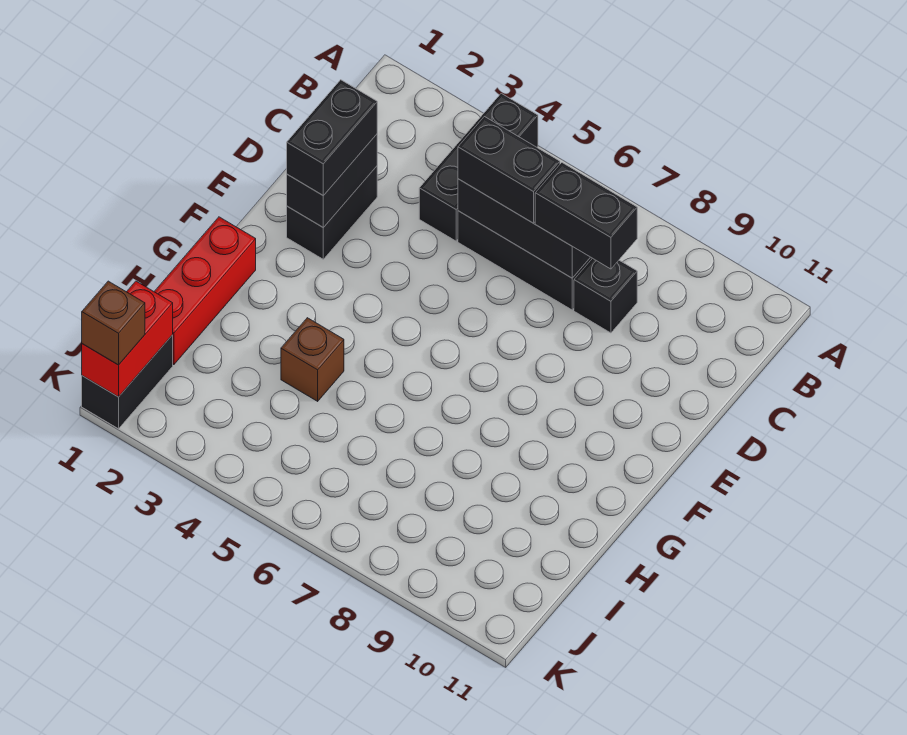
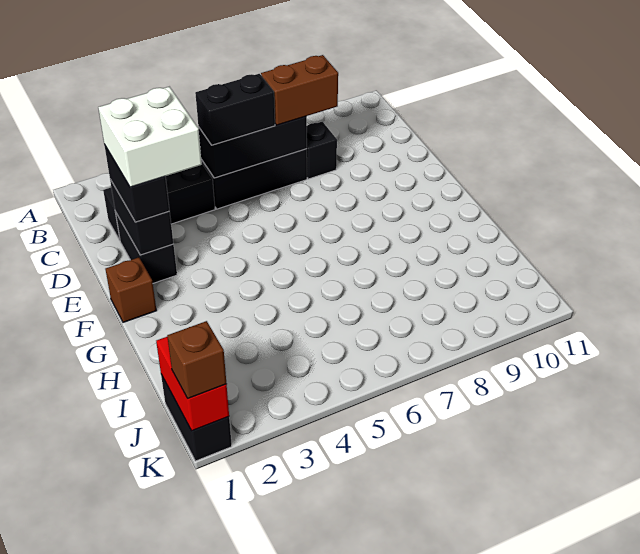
black brick A4:C4 level 1 -> black brick C2:C4 level 1
black brick C7:C8 level 3 -> brown brick C7:C8 level 3
none -> white brick D2:E3 level 4
red brick G1:I1 level 1 -> none
brown brick H4 level 1 -> brown brick F1 level 1

